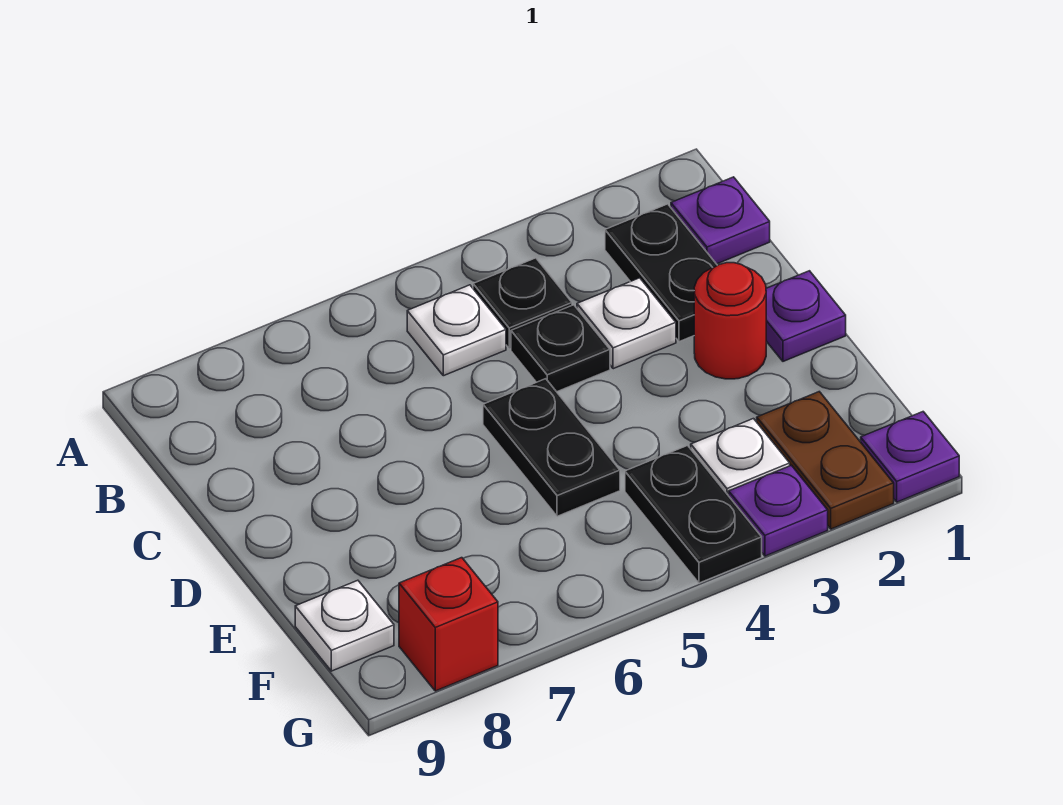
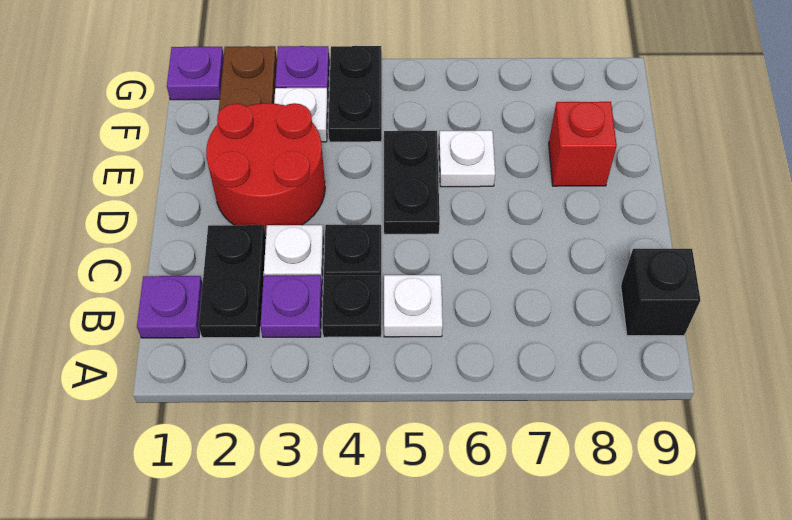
none -> black brick B9 level 1
purple plate D1 level 1 -> purple plate B3 level 1
red round brick D2 level 1 -> red round brick D2:E3 level 1
white plate F9 level 1 -> white plate E6 level 1
red brick G8 level 1 -> red brick E8 level 1

